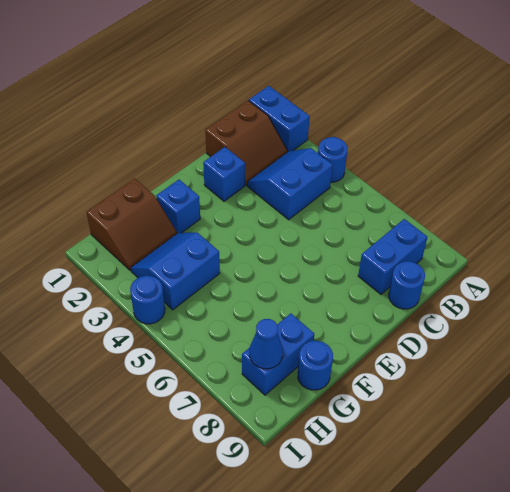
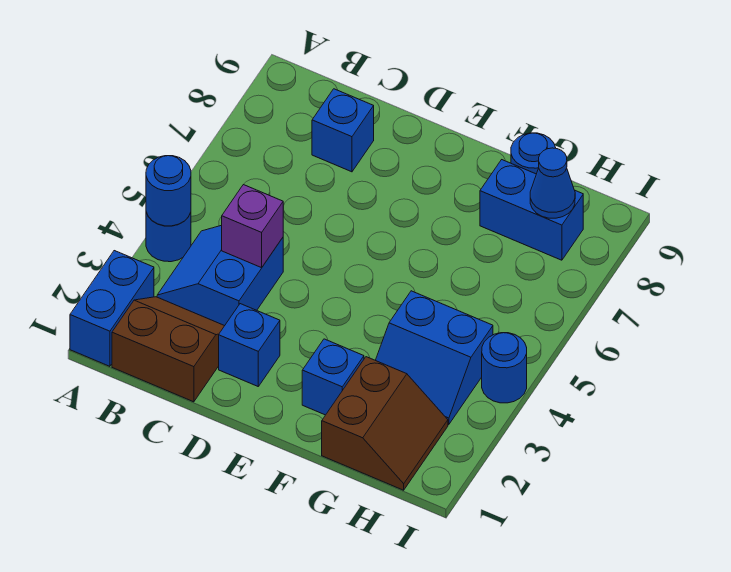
blue slope B3:C4 level 1 top 4 -> blue slope B3:C4 level 1 top C
blue brick B8:C8 level 1 -> blue brick C8 level 1
none -> purple brick C4 level 2
blue round brick C9 level 1 -> blue round brick A4 level 2
brown slope G1:H2 level 1 top 1 -> brown slope G1:H2 level 1 top G

